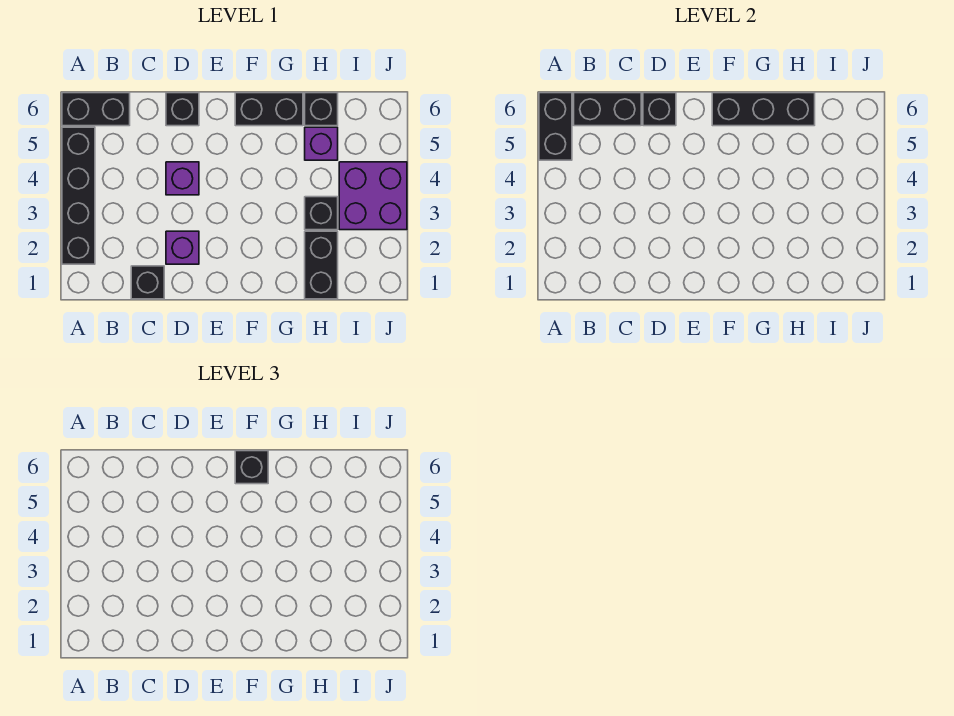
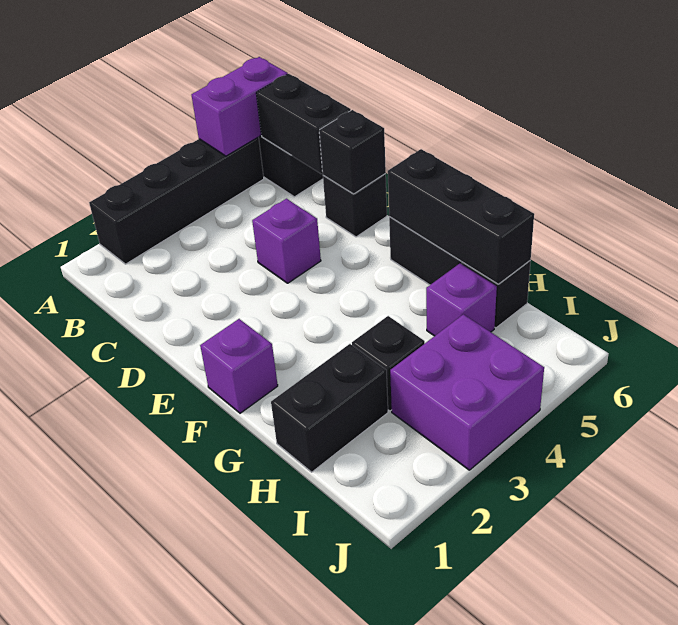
black brick A5:A6 level 2 -> purple brick A5:A6 level 2
black brick C1 level 1 -> none
purple brick D2 level 1 -> purple brick F1 level 1
black brick F6 level 3 -> none

